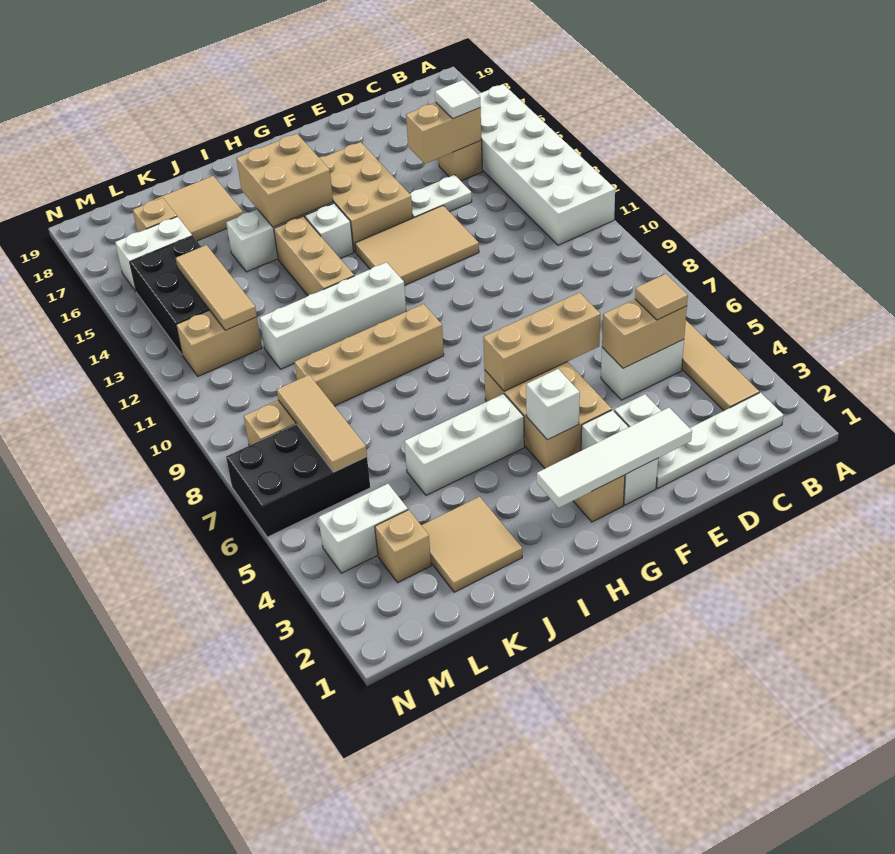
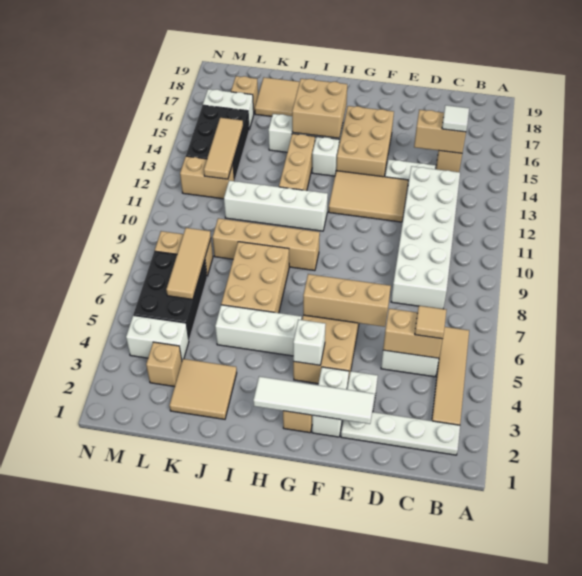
white brick A11:B16 level 1 -> white brick C8:D13 level 1
none -> tan brick I6:J8 level 1
black brick L6:N7 level 1 -> black brick L5:M7 level 1

